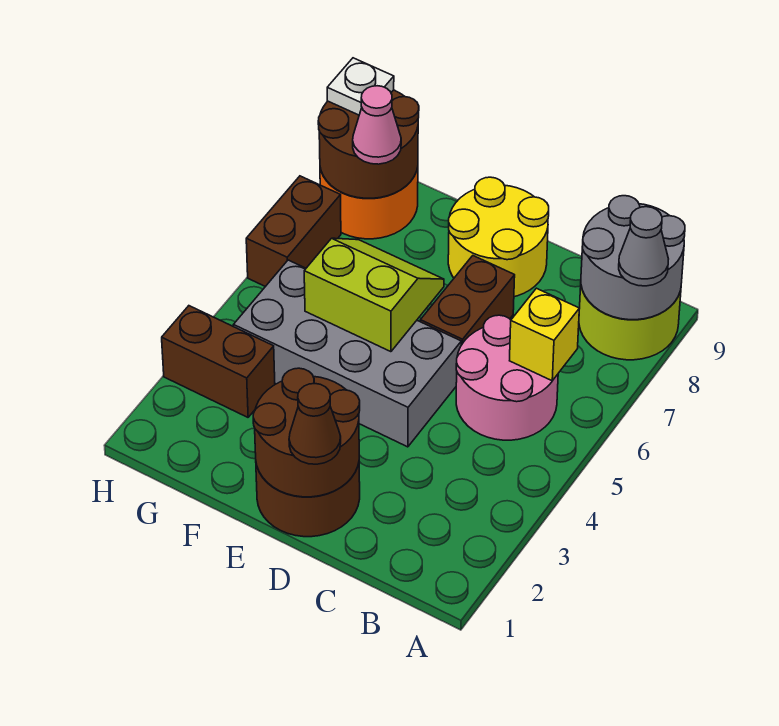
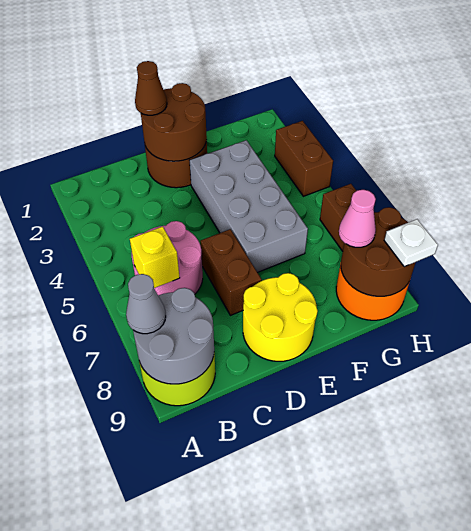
grey brick D4:G5 level 1 -> grey brick E3:F6 level 1
lime slope E5:F6 level 2 top 5 -> none
brown brick G3:H3 level 1 -> brown brick H3:H4 level 1

